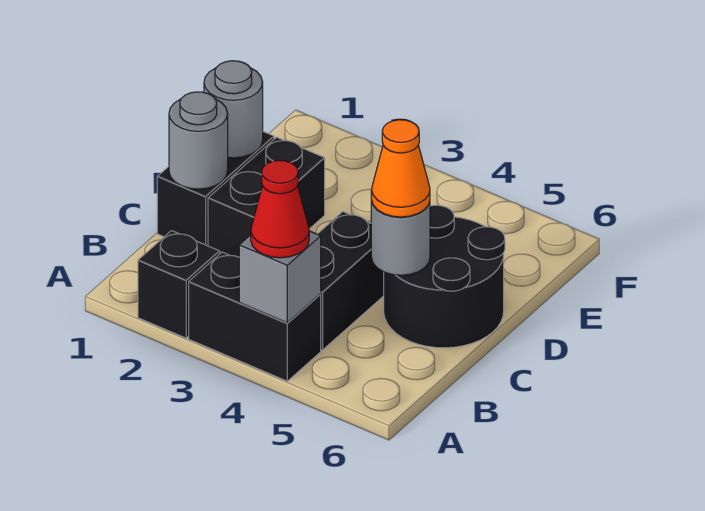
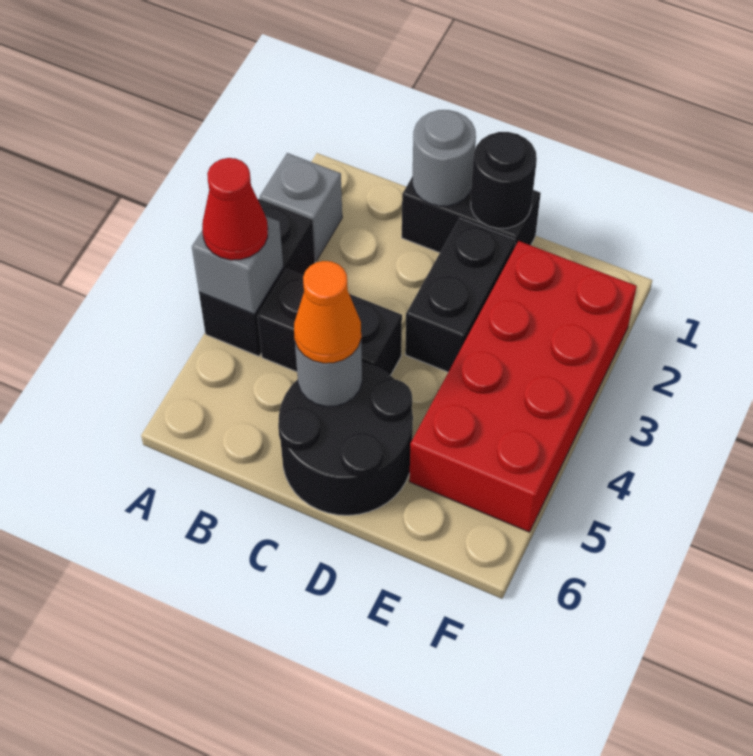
black brick A2 level 1 -> grey brick A2 level 1
black brick C2:D2 level 1 -> black brick D2:D3 level 1
grey round brick D1 level 2 -> black round brick D1 level 2
none -> red brick E2:F5 level 1

